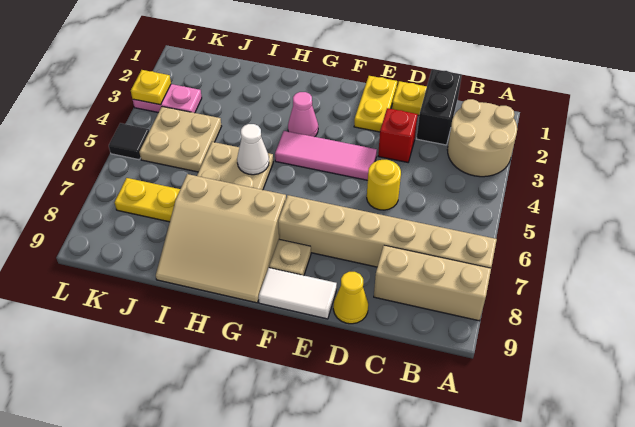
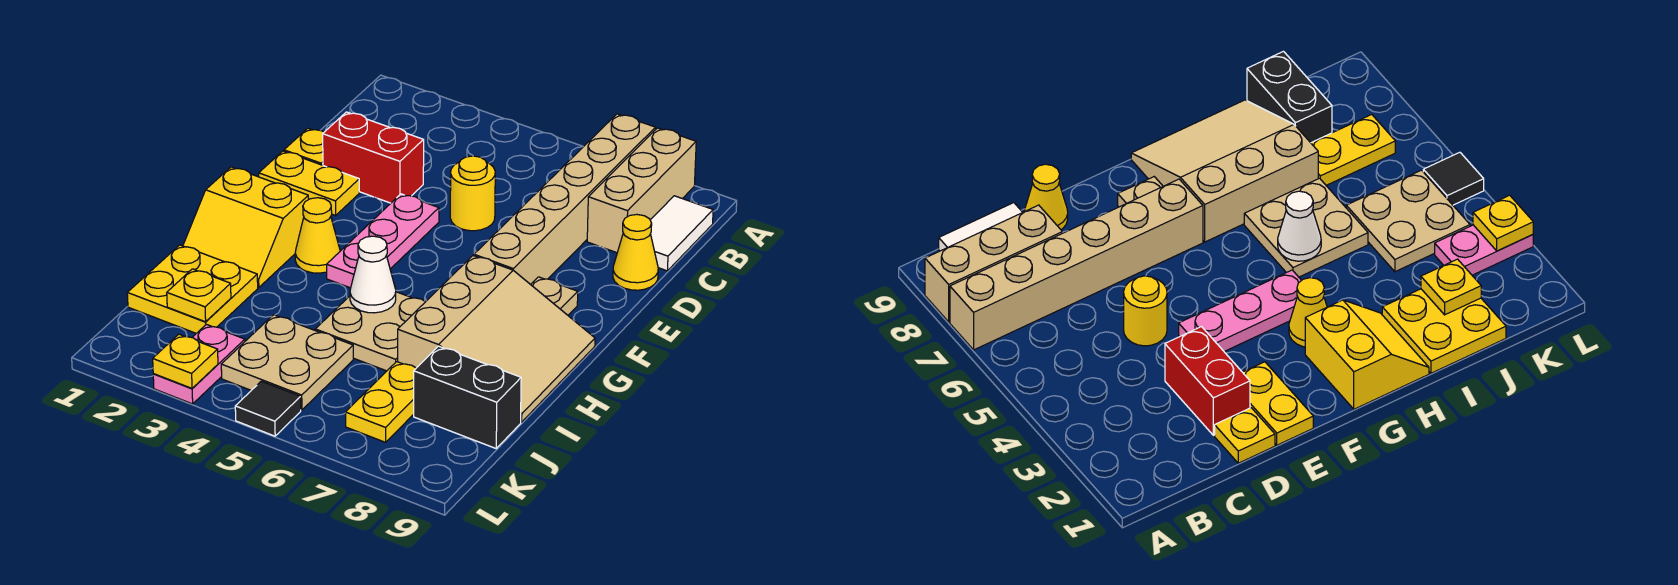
tan round brick A2:B3 level 1 -> none
black brick C1:C2 level 1 -> black brick J8:J9 level 1
red brick D3 level 1 -> red brick D2:D3 level 1
pink tile E4:G4 level 1 -> pink plate E4:G4 level 1
white tile E9:F9 level 1 -> white tile B9:C9 level 1
none -> yellow slope G1:H2 level 1 top G
pink cone G3 level 1 -> yellow cone G3 level 1
none -> yellow plate I1:J2 level 1
none -> yellow plate J2 level 2

